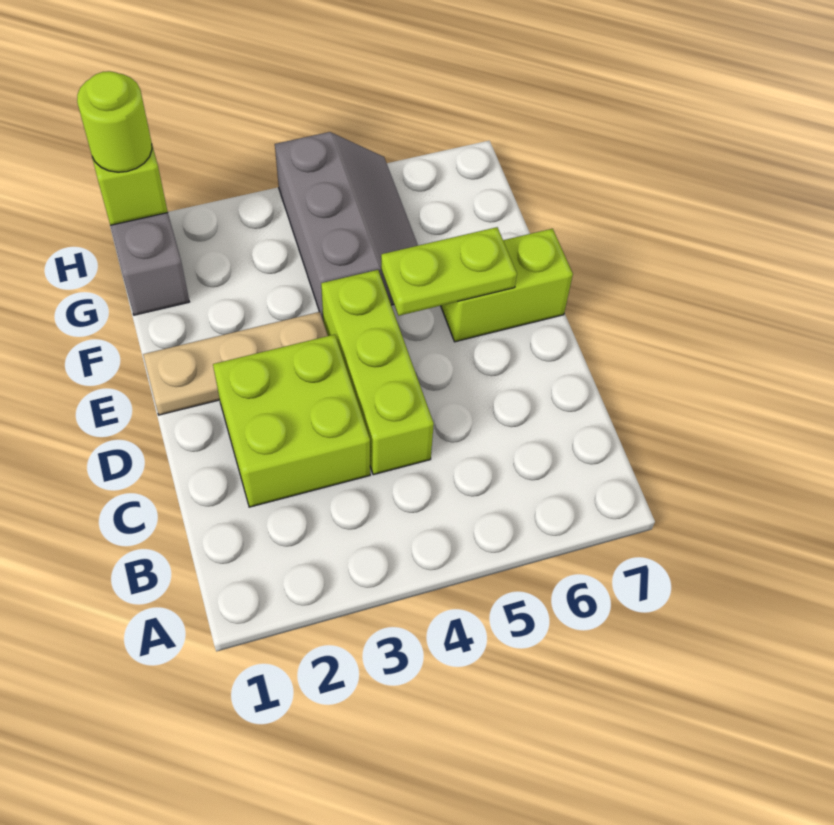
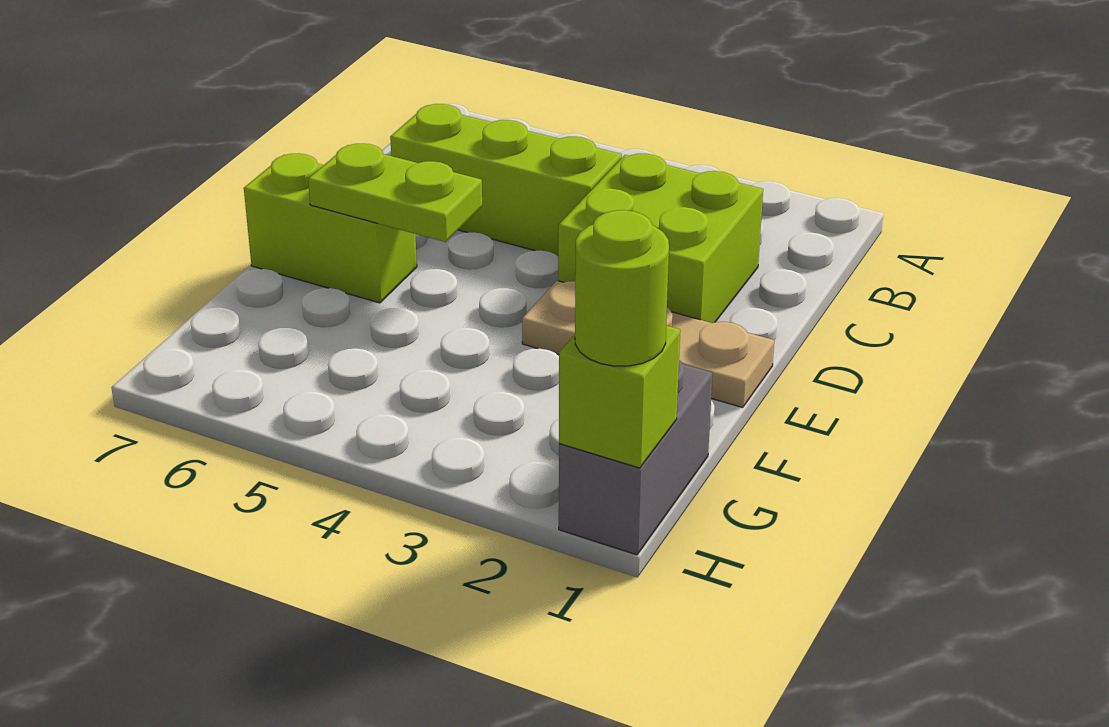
lime brick C4:E4 level 1 -> lime brick C4:C6 level 1
grey slope F4:H5 level 1 top 4 -> none

